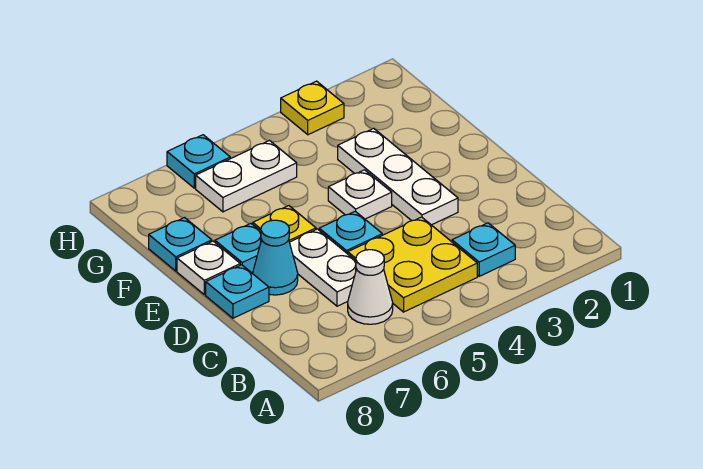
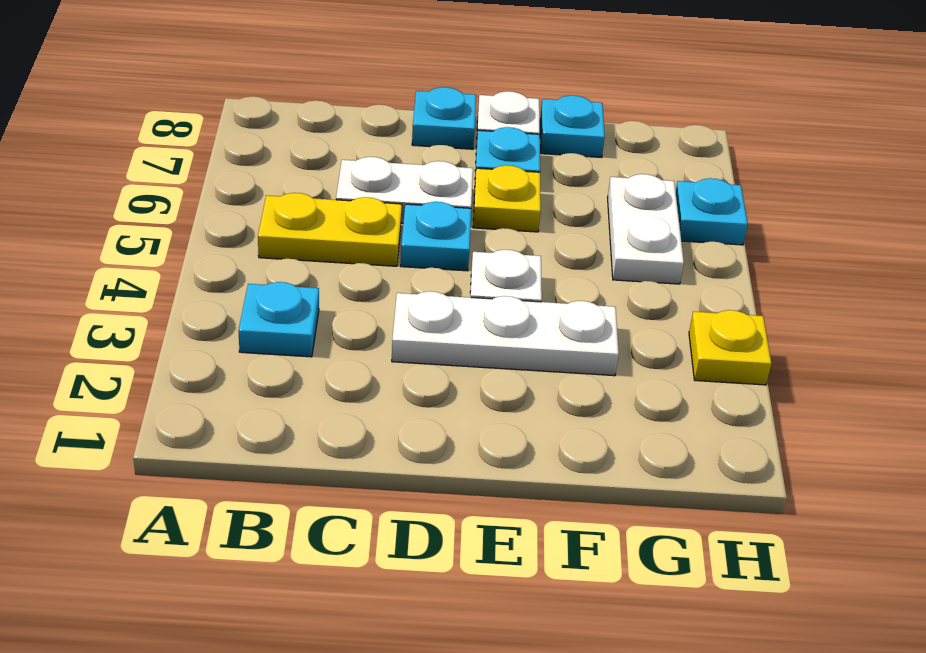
yellow plate B4:C5 level 1 -> yellow plate B5:C5 level 1
white cone B6 level 1 -> none
cyan cone D7 level 1 -> none

